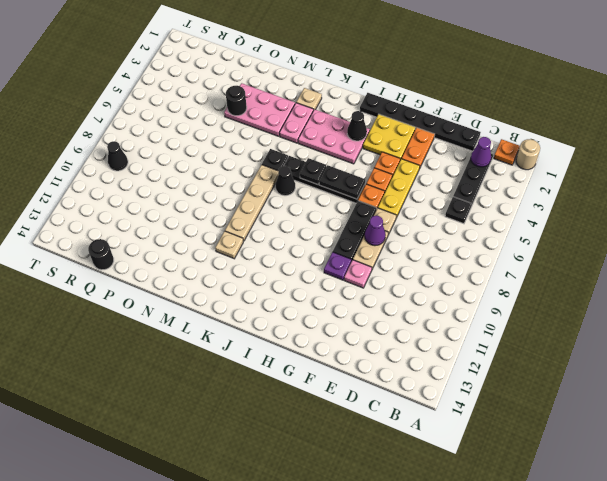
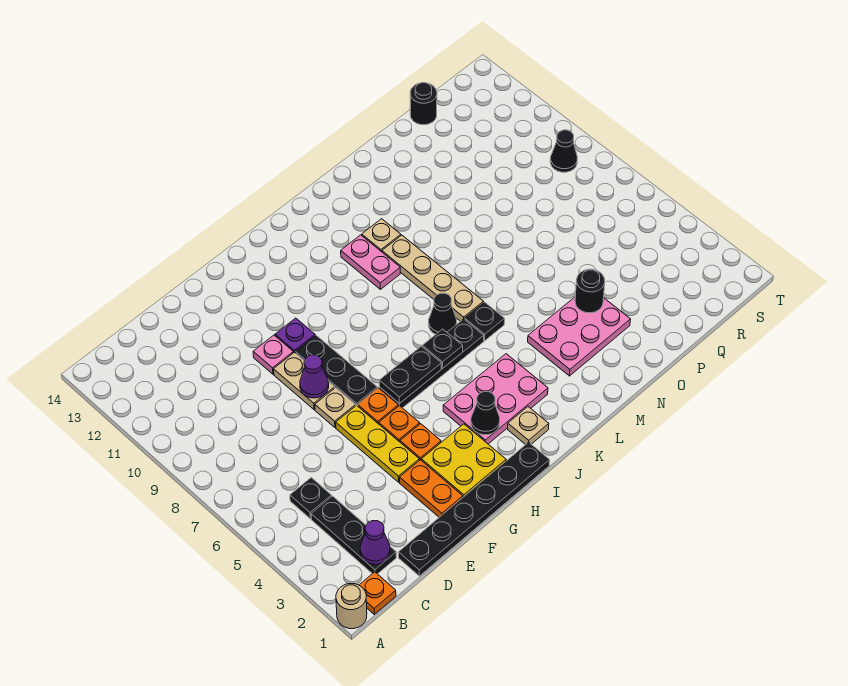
tan plate L2 level 1 -> tan plate J2 level 1
pink plate L3:L4 level 1 -> pink plate K10:K11 level 1

